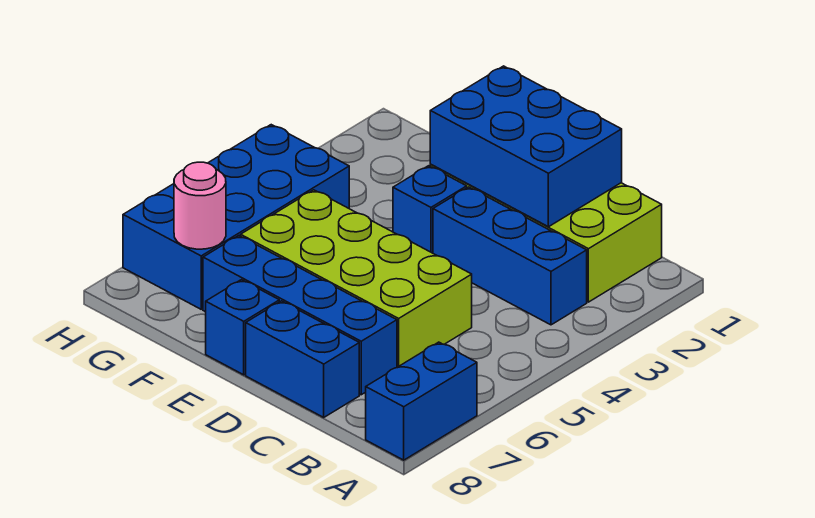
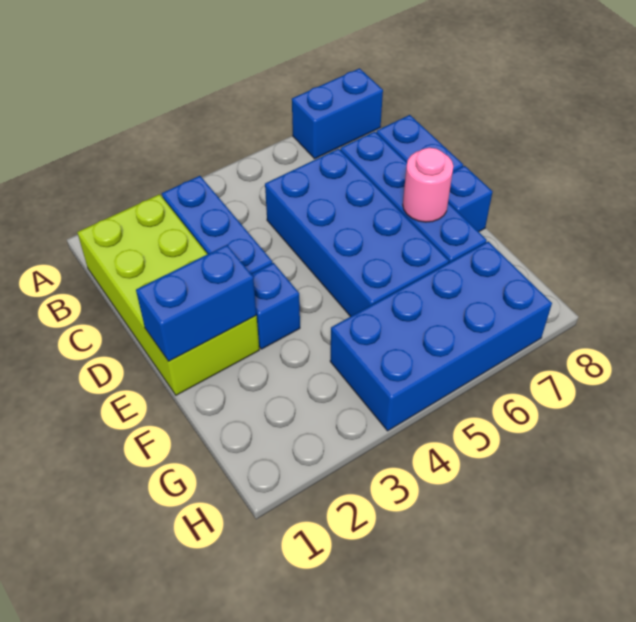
blue brick C1:E2 level 2 -> blue brick E1:E2 level 2
lime brick C5:F6 level 1 -> blue brick C5:F6 level 1
pink round brick G7 level 2 -> pink round brick E7 level 2

